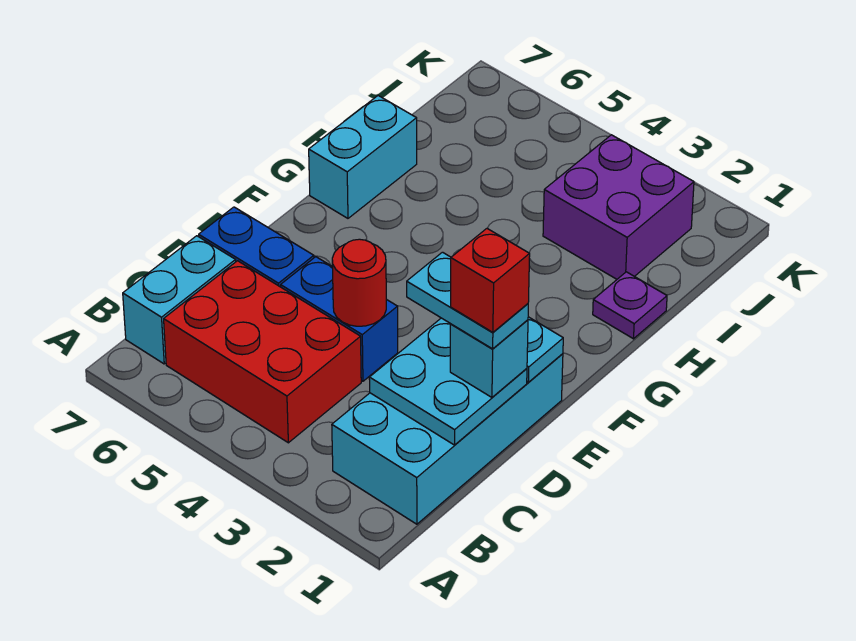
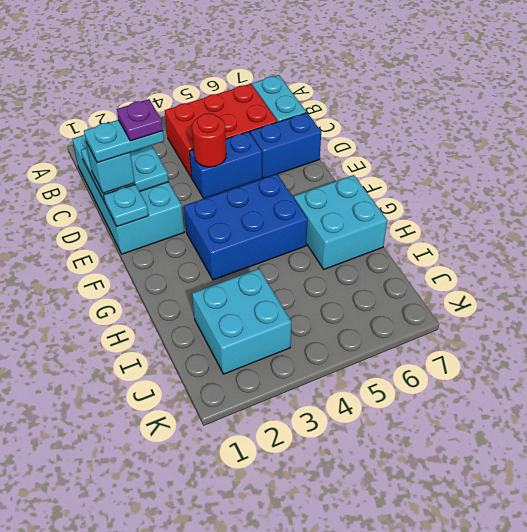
red brick D1 level 5 -> none
none -> blue brick F3:G5 level 1
cyan brick G7:H7 level 1 -> cyan brick G6:H7 level 1
purple plate H1 level 1 -> purple plate D2 level 5
purple brick I2:J3 level 1 -> cyan brick I2:J3 level 1

